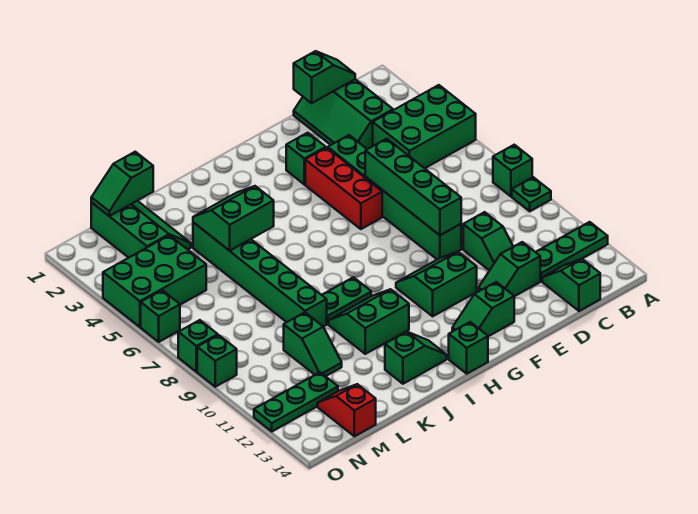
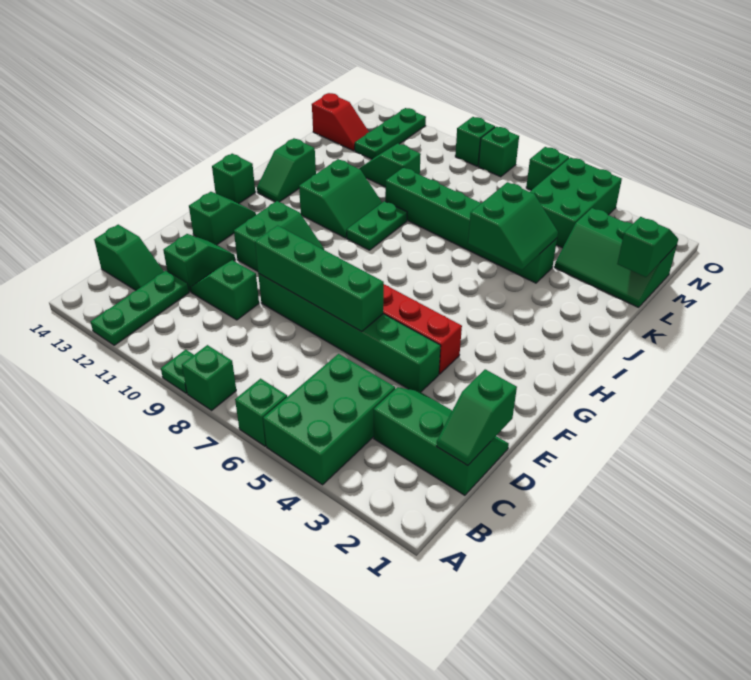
green brick F3 level 1 -> green brick A6 level 1

